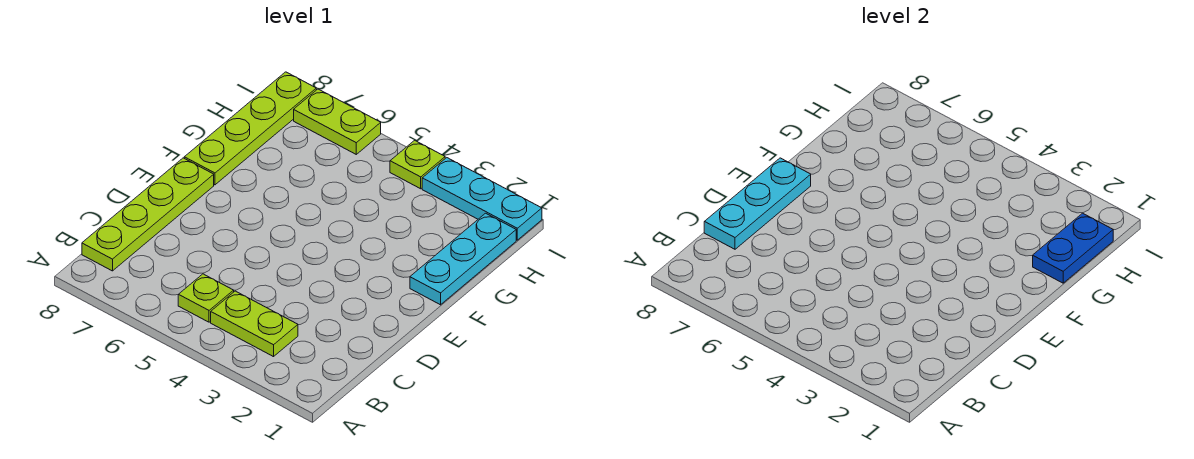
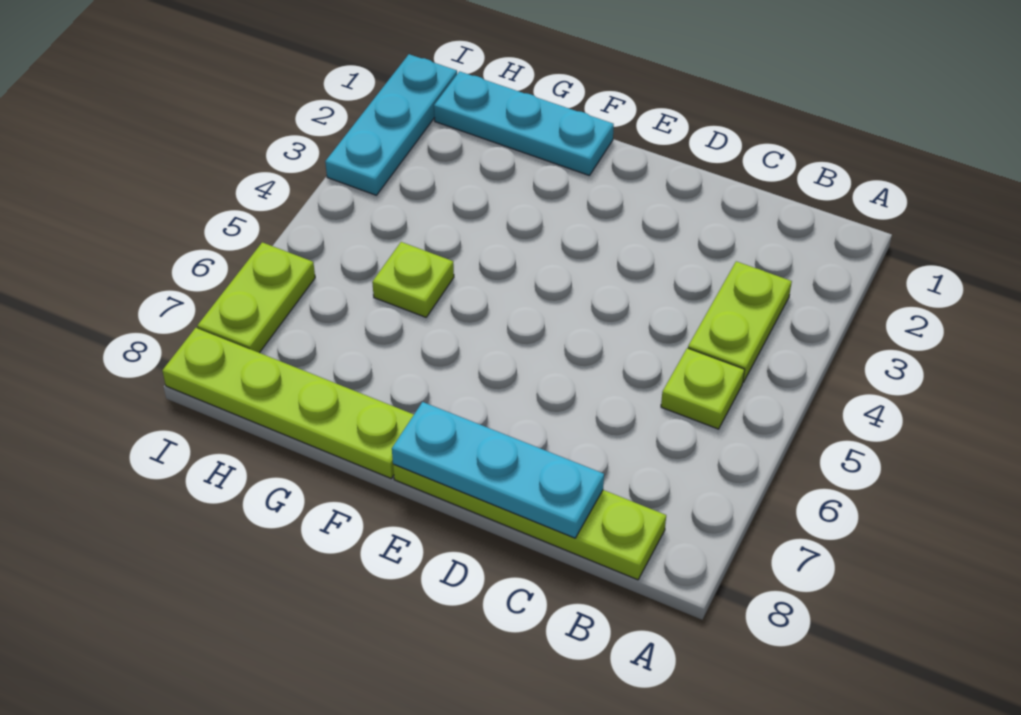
blue plate G1:H1 level 2 -> none
lime plate I4 level 1 -> lime plate G5 level 1

